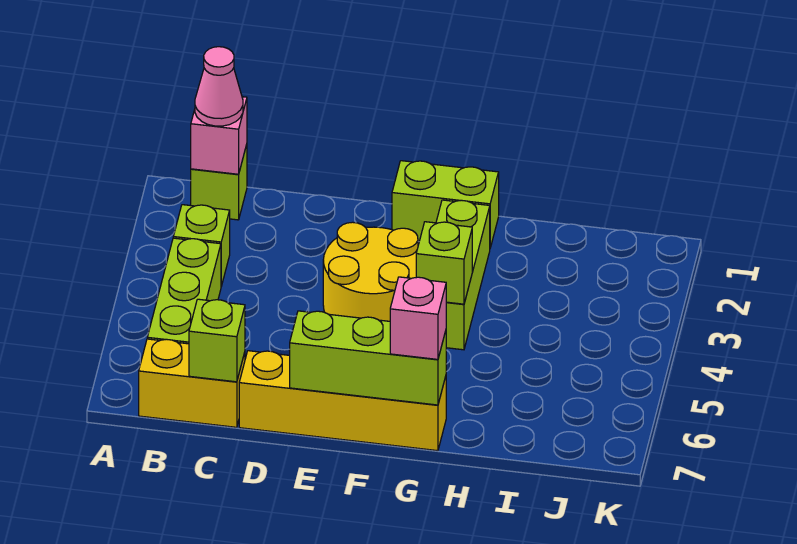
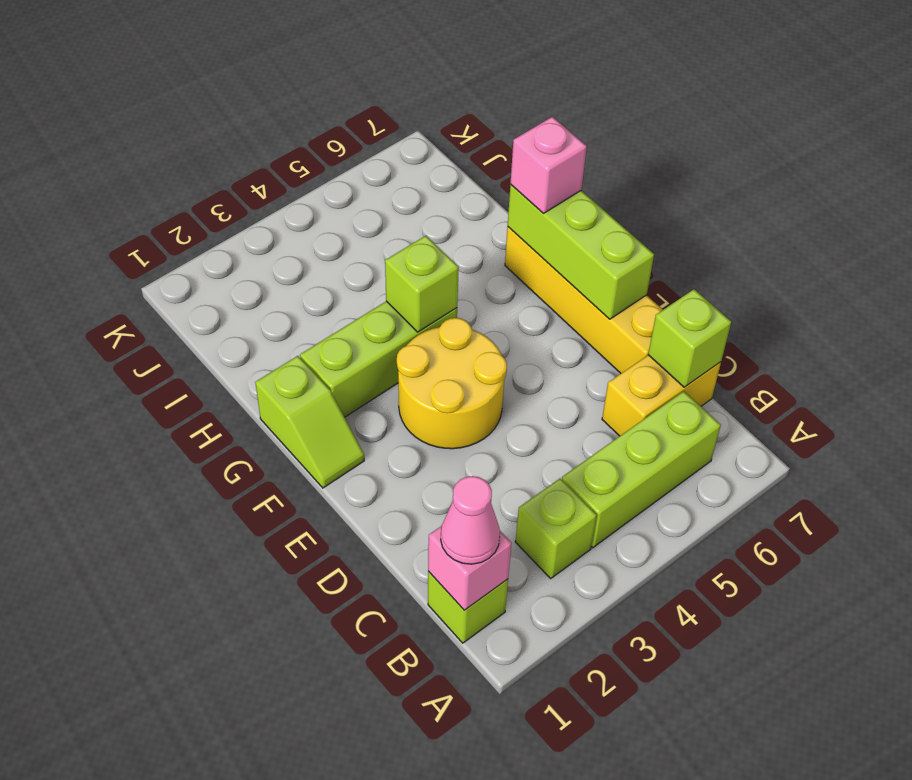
yellow brick B7:C7 level 1 -> yellow brick C6:C7 level 1
lime brick F1:G1 level 1 -> lime slope F1:G1 level 1 top G

